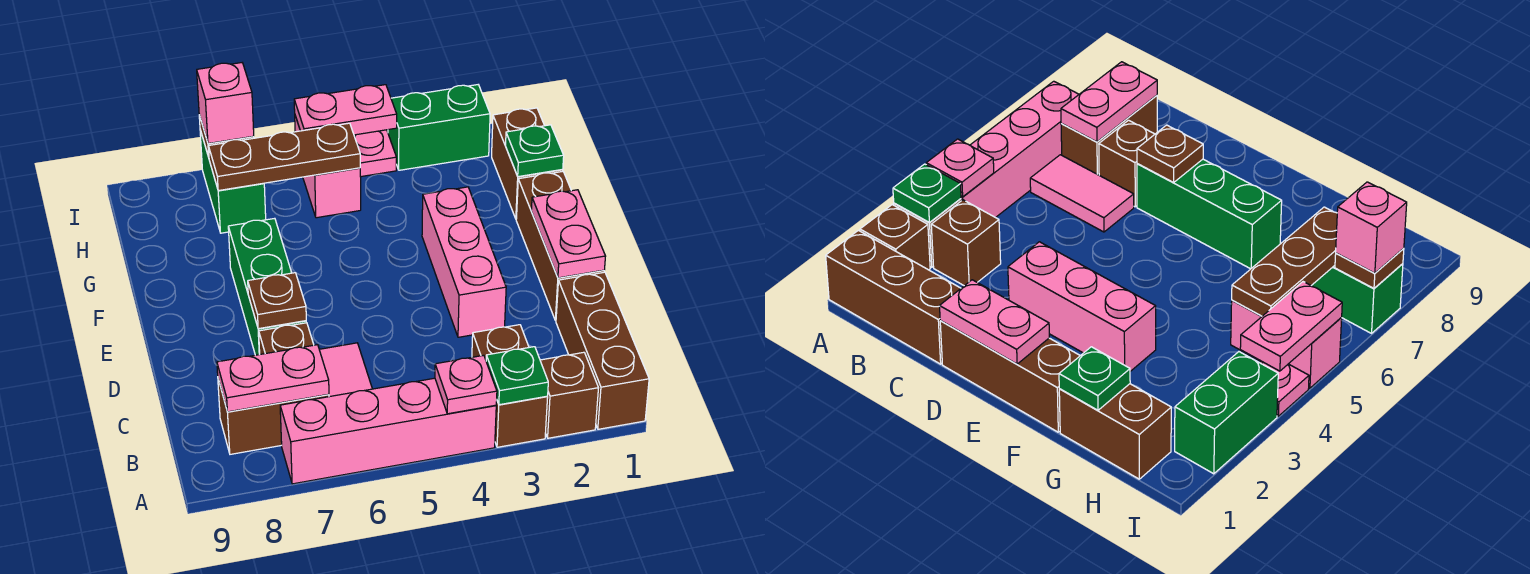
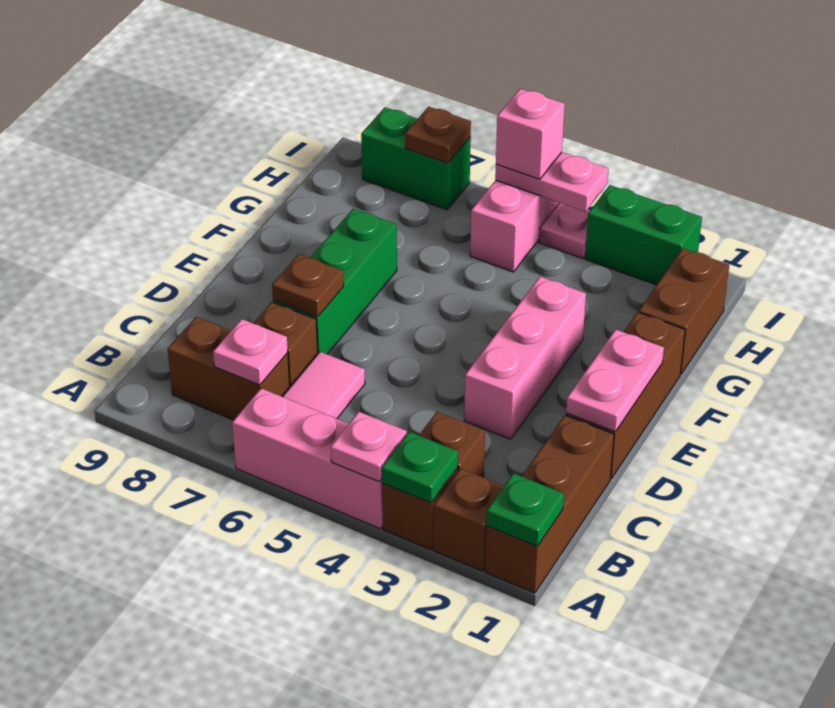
pink brick A4:A7 level 1 -> pink brick A4:A6 level 1
pink plate B7:B8 level 2 -> pink plate B7 level 2
green plate G1 level 2 -> green plate A1 level 2
brown plate H5:H7 level 2 -> none
green brick H7:I7 level 1 -> green brick I7:I8 level 1
pink brick I7 level 3 -> pink brick I5 level 3

